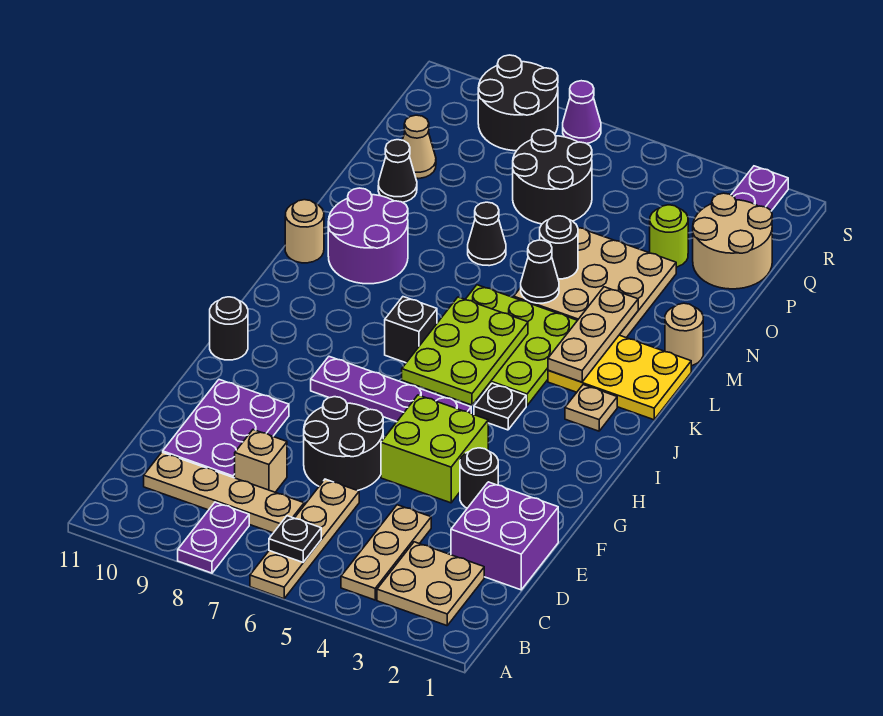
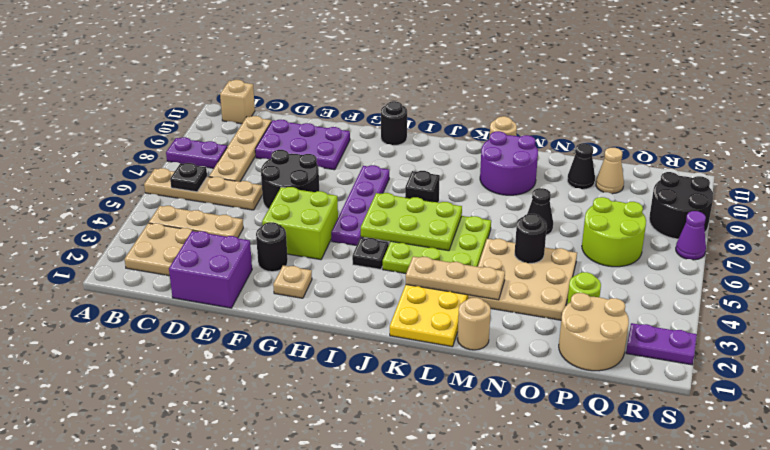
tan brick D8 level 1 -> tan brick B11 level 1
tan plate J2 level 1 -> tan plate G2 level 1
black cone M5 level 2 -> none
black round brick P6:Q7 level 1 -> lime round brick P6:Q7 level 1

